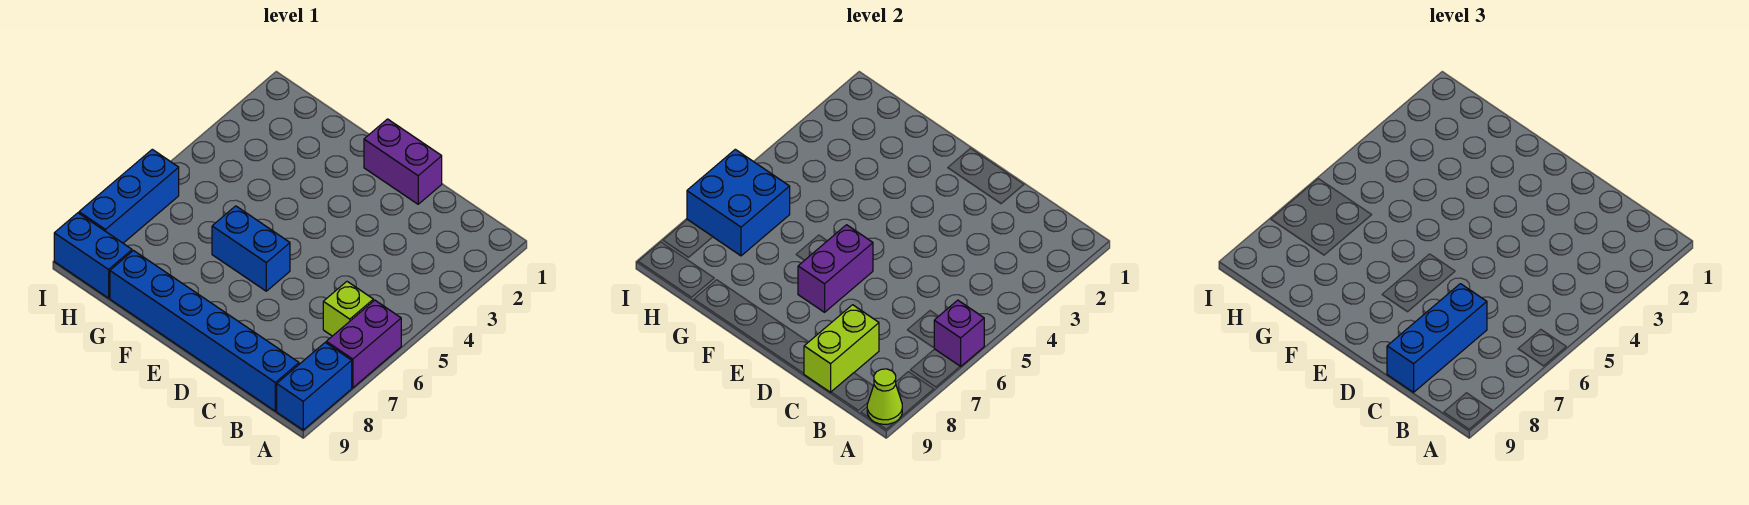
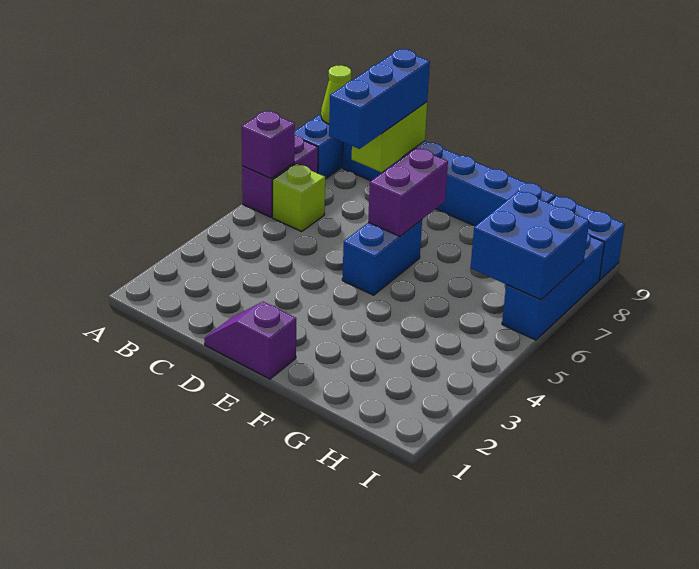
purple brick D1:E1 level 1 -> purple slope D1:E1 level 1 top E
blue brick E6:F6 level 1 -> blue brick E5:E6 level 1

